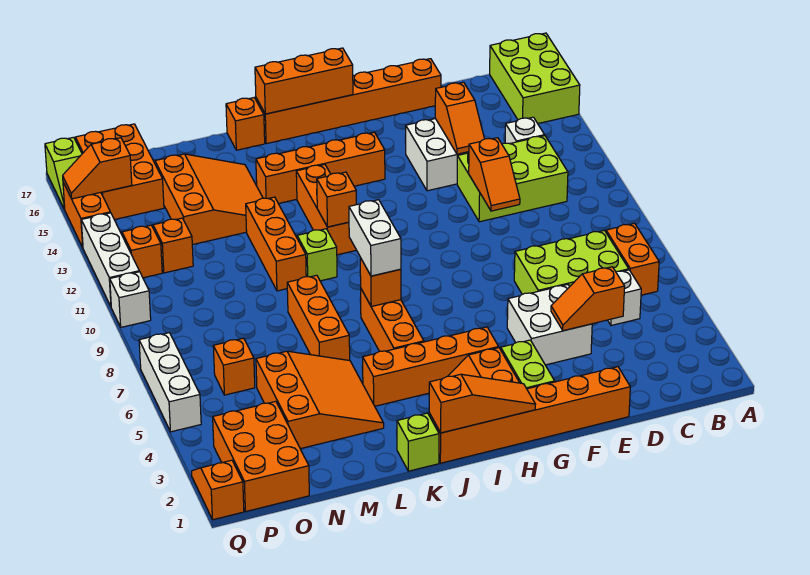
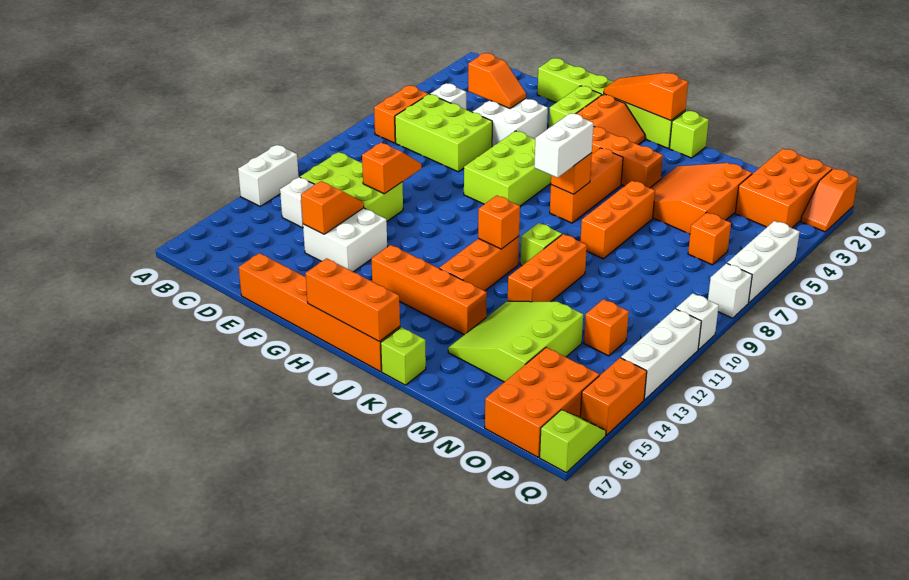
none -> white brick A12:A13 level 1
lime brick A15:B17 level 1 -> lime brick G6:H8 level 1
orange brick E1:J1 level 1 -> lime brick E1:J1 level 1
orange brick K17 level 1 -> lime brick K17 level 1
orange slope L13:N15 level 1 top N -> lime slope L13:N15 level 1 top N
orange brick P12 level 1 -> none
orange slope P15:Q15 level 2 top P -> none
none -> white brick Q8 level 1

